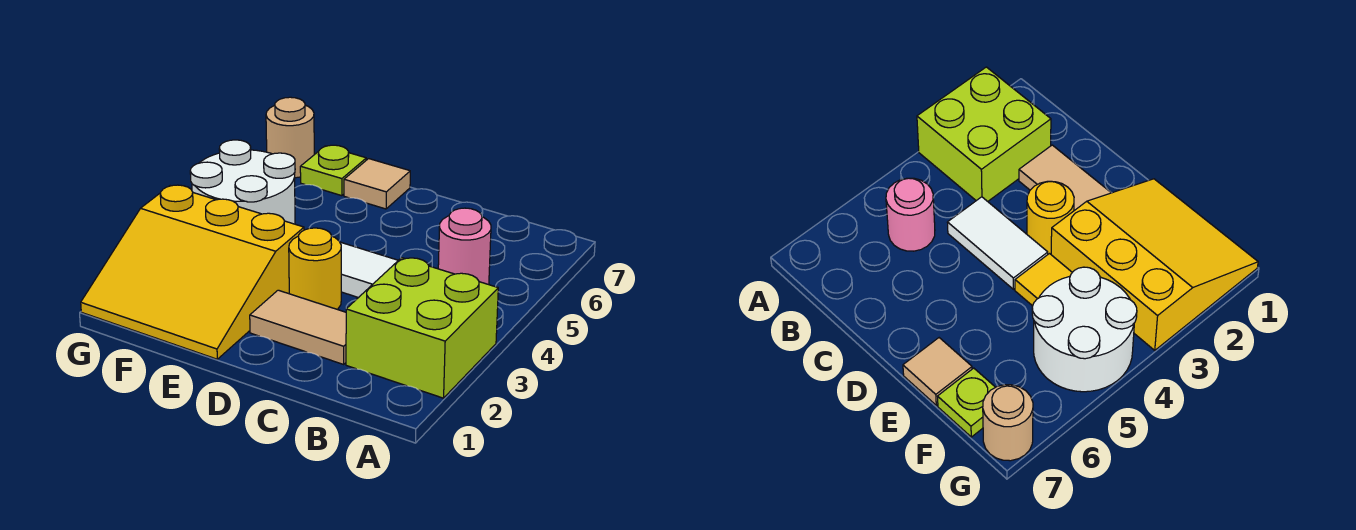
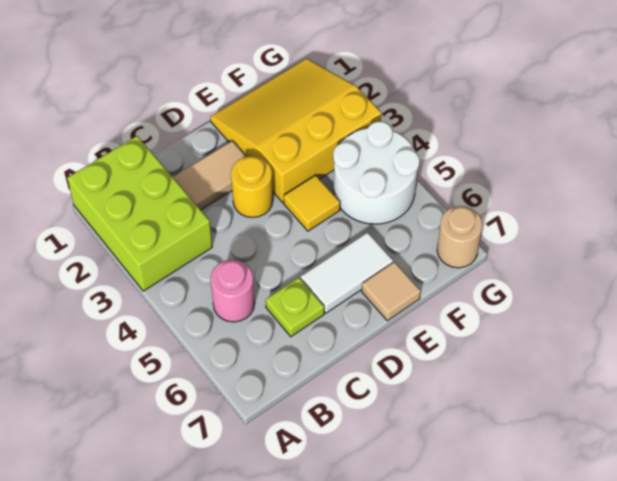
lime brick A2:B3 level 1 -> lime brick A1:B3 level 1
white tile C4:D4 level 1 -> white tile D6:E6 level 1
lime plate F7 level 1 -> lime plate C6 level 1

